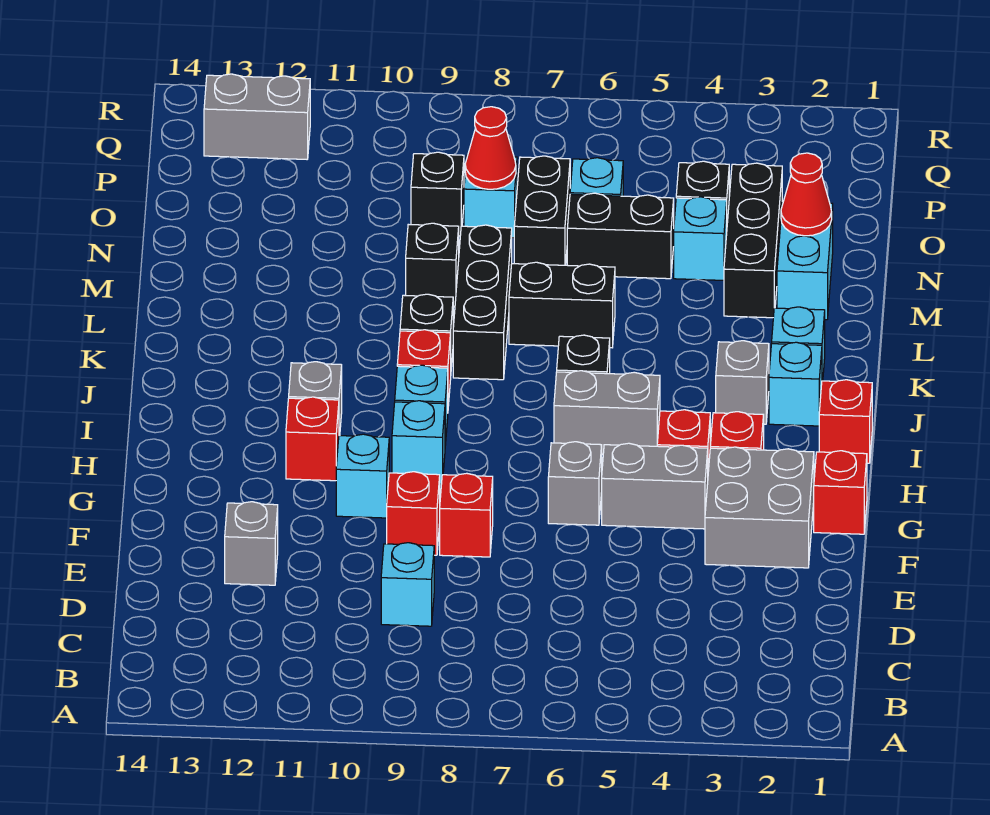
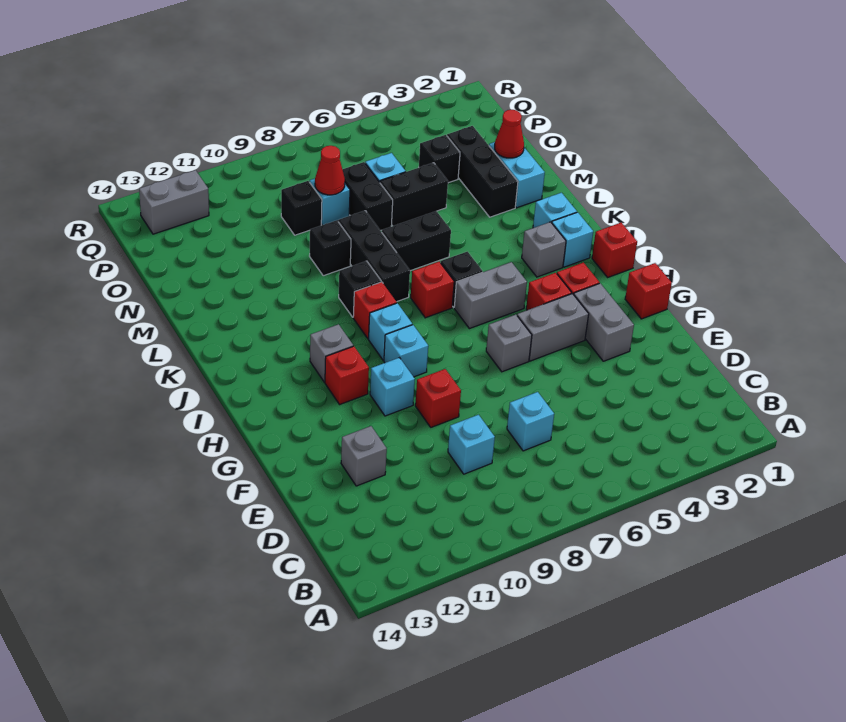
grey brick F2:G3 level 1 -> grey brick F3:G3 level 1
red brick F8 level 1 -> red brick J7 level 1
cyan brick N4 level 1 -> cyan brick D7 level 1

